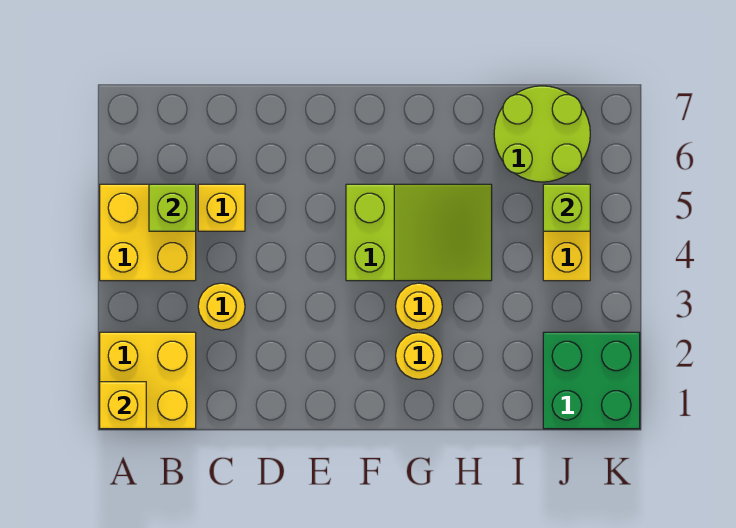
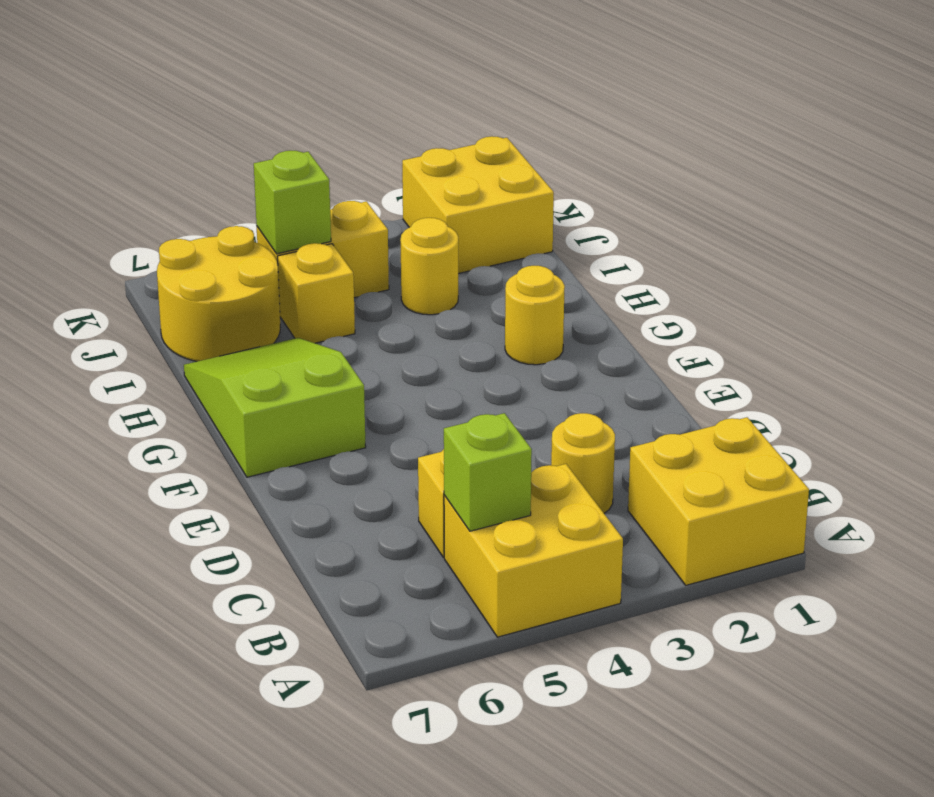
yellow brick A1 level 2 -> yellow brick I5 level 1
lime slope F4:H5 level 1 top F -> lime slope F6:H7 level 1 top F
yellow round brick G3 level 1 -> yellow round brick I3 level 1
lime round brick I6:J7 level 1 -> yellow round brick I6:J7 level 1
green brick J1:K2 level 1 -> yellow brick J1:K2 level 1

